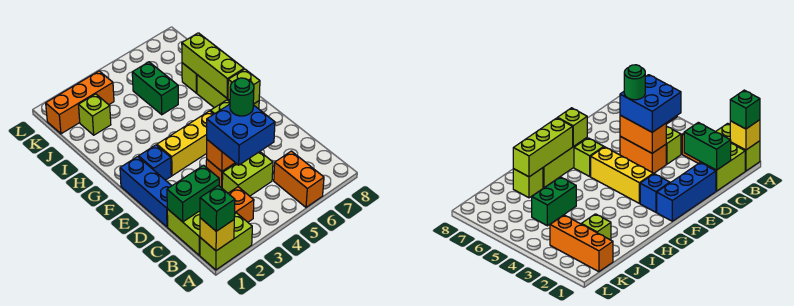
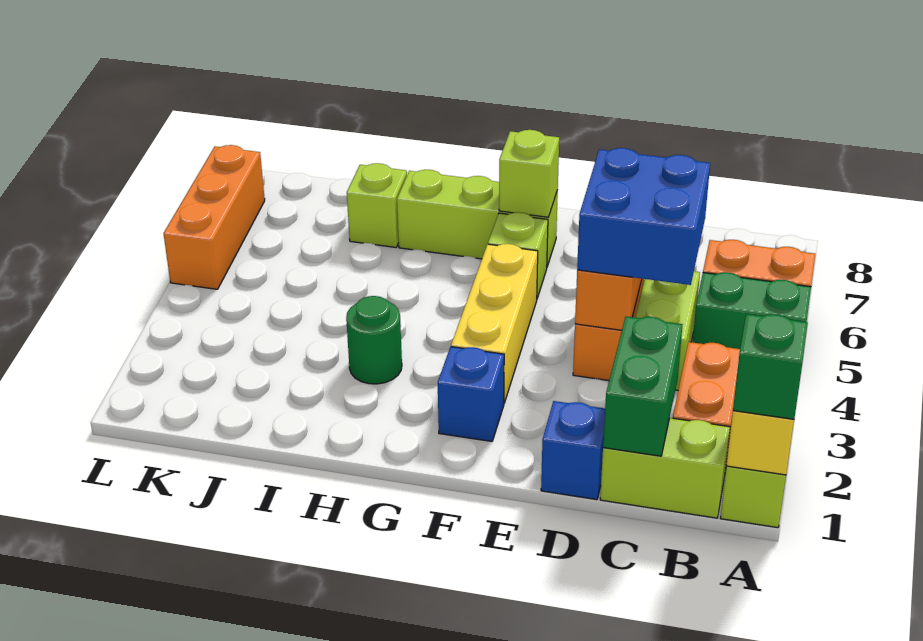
blue brick D1:F1 level 1 -> blue brick D1 level 1
green round brick D5 level 4 -> green round brick H3 level 1
lime brick G7:I7 level 2 -> none
green brick I5:J5 level 1 -> green brick A5:B5 level 1
lime brick J2 level 1 -> none
orange brick K1:K3 level 1 -> orange brick L5:L7 level 1

